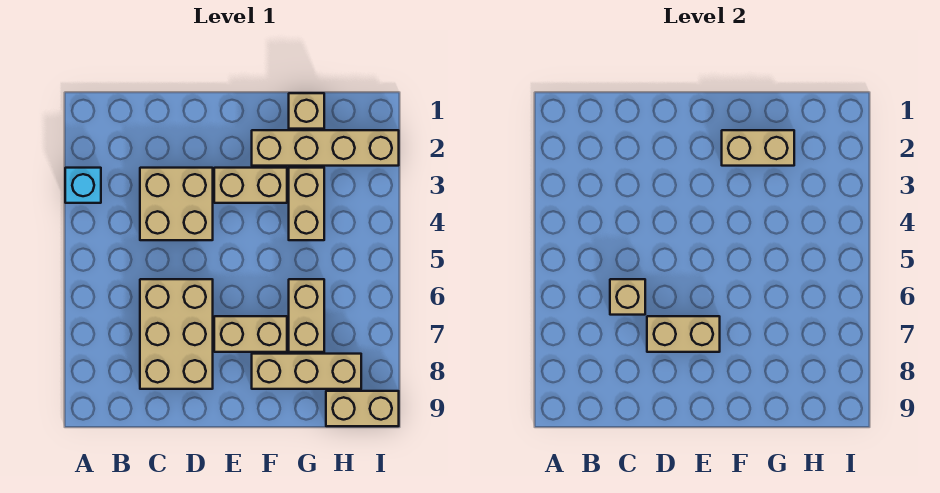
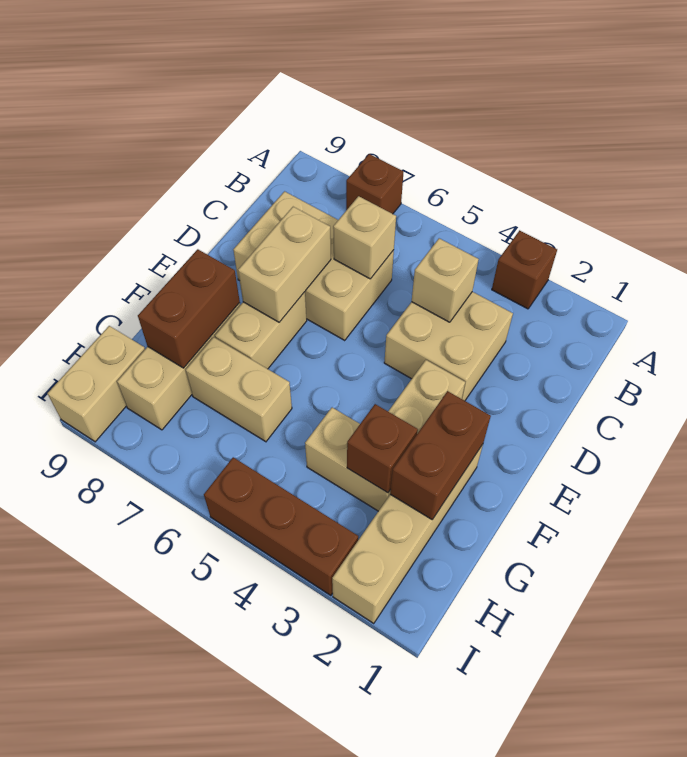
cyan brick A3 level 1 -> brown brick A3 level 1
none -> brown brick A7 level 1
tan brick F2:G2 level 2 -> brown brick F2:G2 level 2
none -> brown brick F8:G8 level 2
tan brick G1 level 1 -> tan brick C4 level 2
none -> brown brick G3 level 2
none -> brown brick I3:I5 level 1

